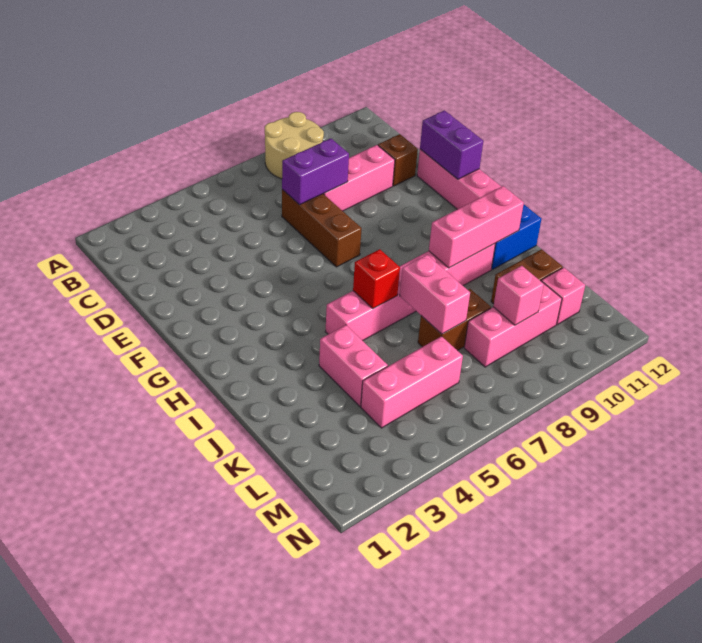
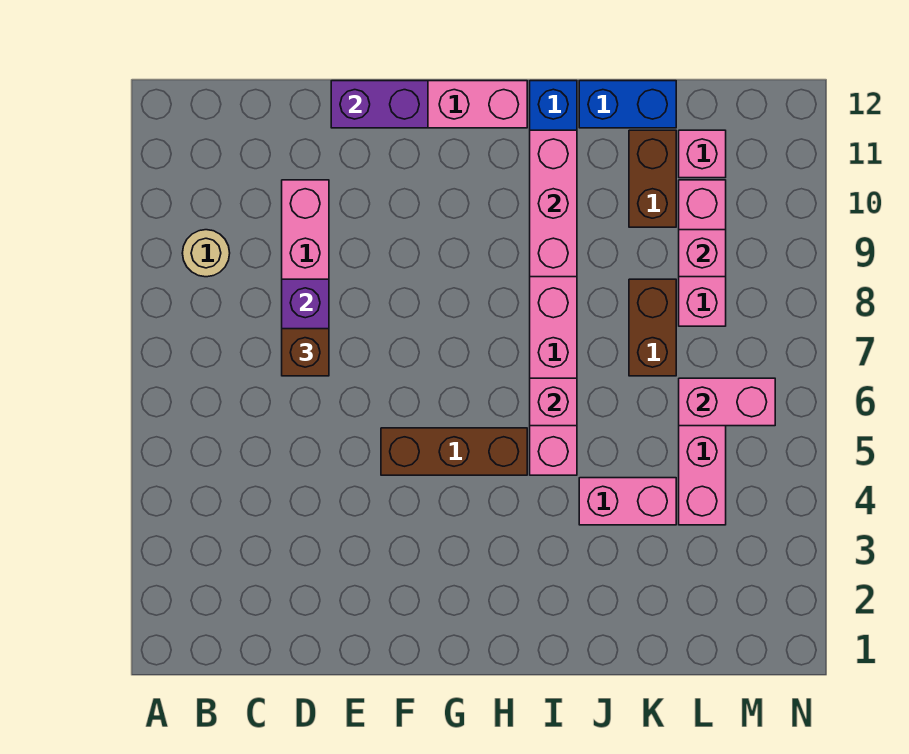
tan round brick A8:B9 level 1 -> tan round brick B9 level 1
brown brick D7:F7 level 1 -> brown brick F5:H5 level 1
brown brick D11 level 1 -> brown brick D7 level 3
red brick I6 level 2 -> pink brick I6 level 2
pink brick J7:K7 level 2 -> pink brick L6:M6 level 2
none -> blue brick J12:K12 level 1

